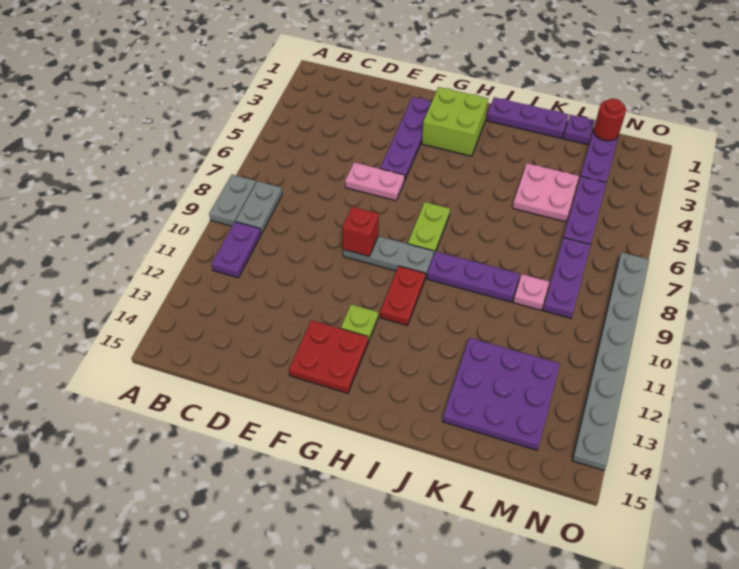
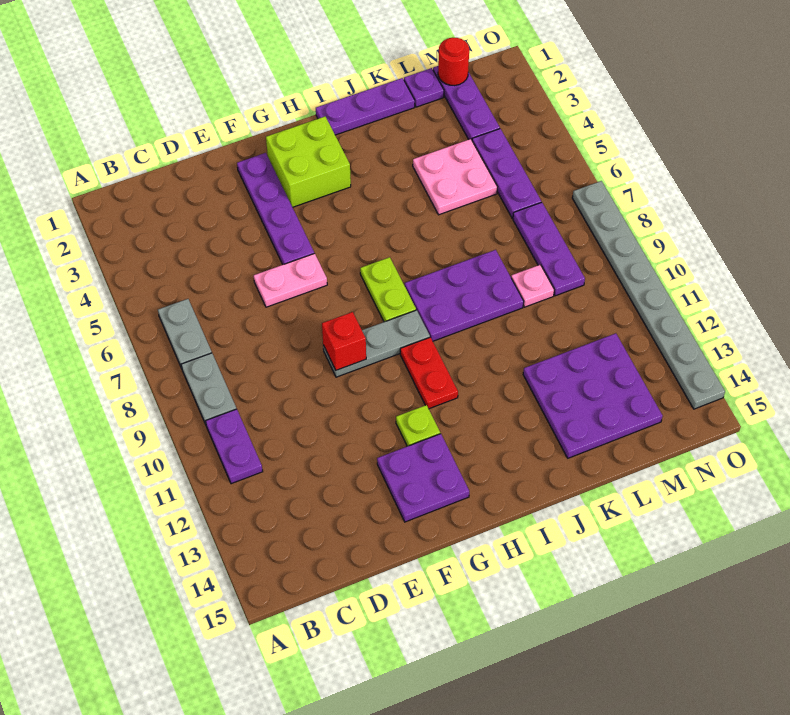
grey plate A8:A9 level 1 -> grey plate B6:B7 level 1
red plate F13:G14 level 1 -> purple plate F13:G14 level 1
purple plate I9:K9 level 1 -> purple plate I8:K9 level 1

